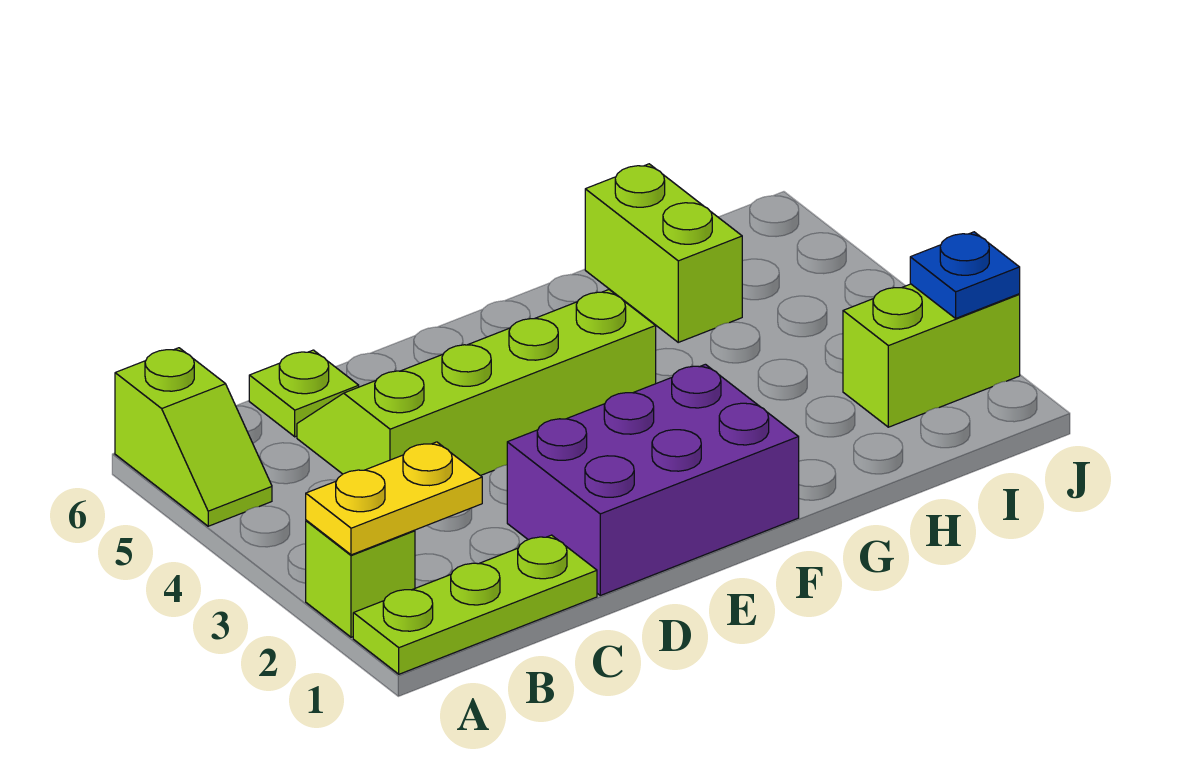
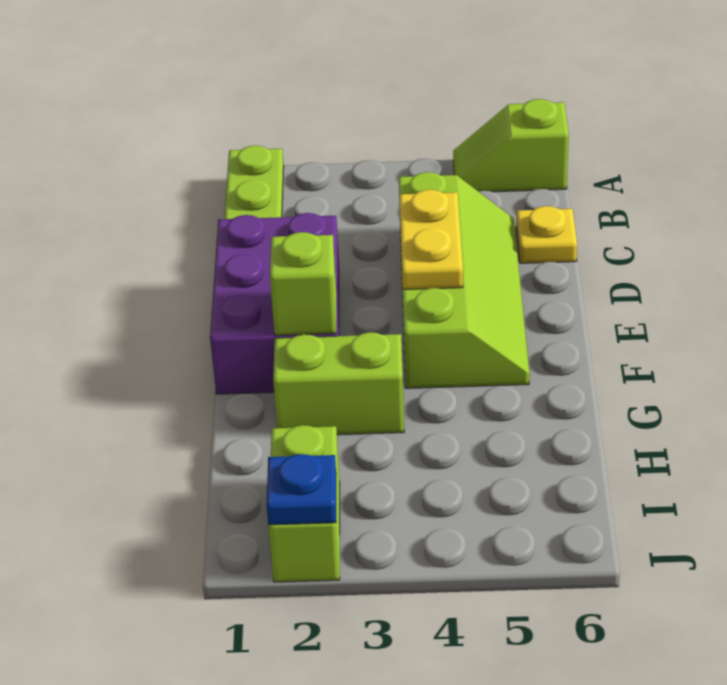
lime brick A2 level 1 -> lime brick F2 level 2
yellow plate A2:B2 level 2 -> yellow plate D4:E4 level 2
lime plate C6 level 1 -> yellow plate C6 level 1
lime brick H5:H6 level 1 -> lime brick G2:G3 level 1

